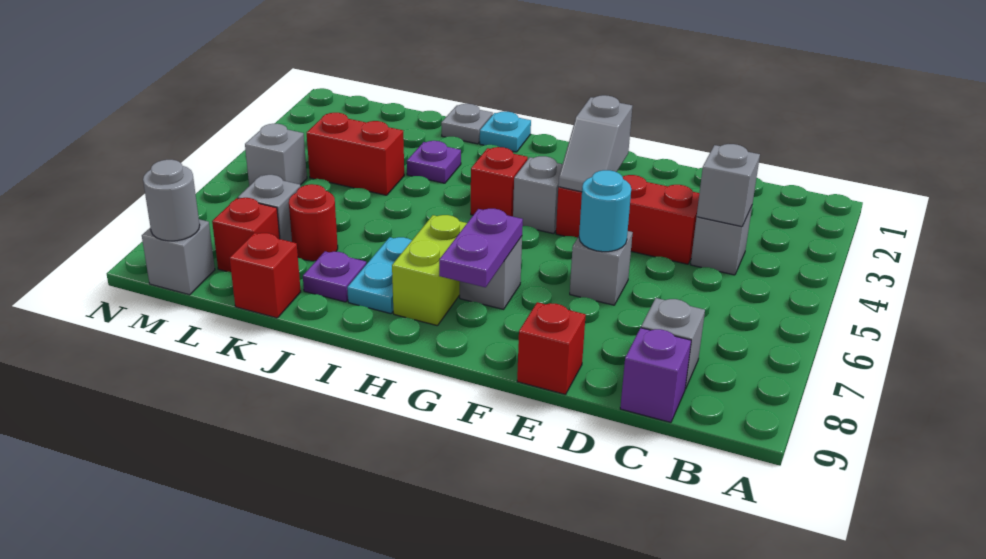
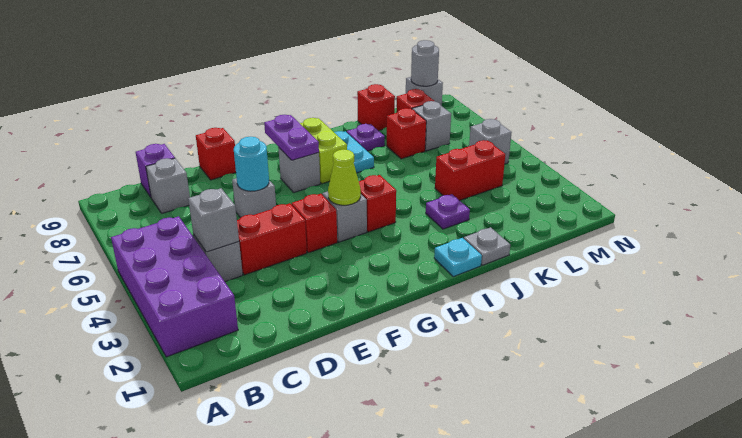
none -> purple brick A2:B5 level 1
grey slope F3:F4 level 2 top 3 -> none
none -> lime cone G4 level 2
red round brick K7 level 1 -> red brick K7 level 1

